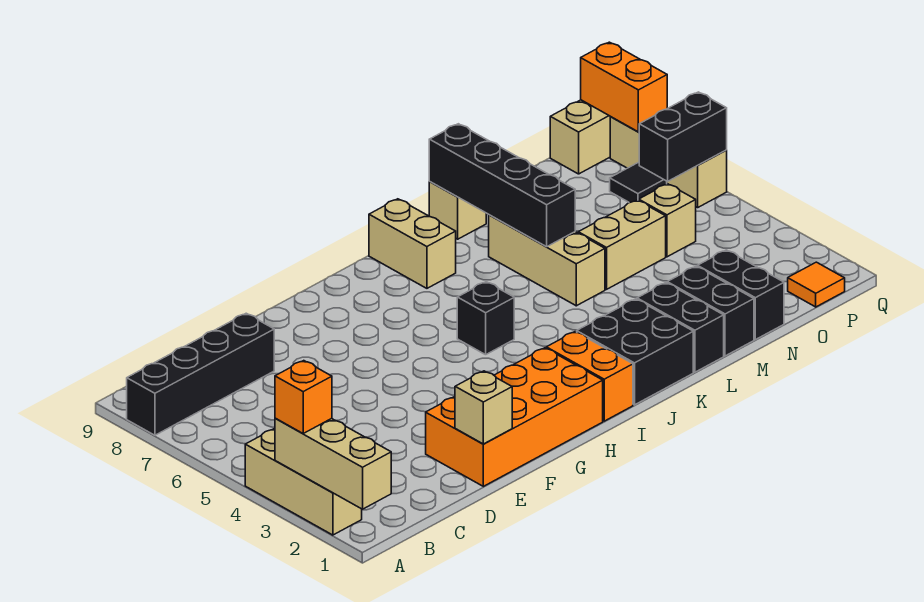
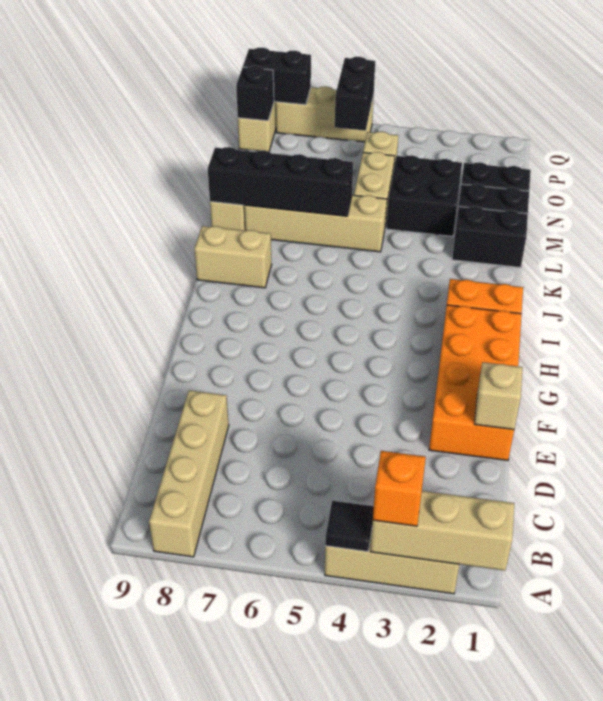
black brick A8:D8 level 1 -> tan brick A8:D8 level 1
black brick I5 level 1 -> black brick P9 level 2
black brick J1:K2 level 1 -> black brick M3:N4 level 1
tan brick L5:L7 level 1 -> tan brick L5:L8 level 1
orange tile P1 level 1 -> none
black tile P7 level 1 -> black tile A4 level 2
orange brick Q8:Q9 level 2 -> black brick Q8:Q9 level 2

